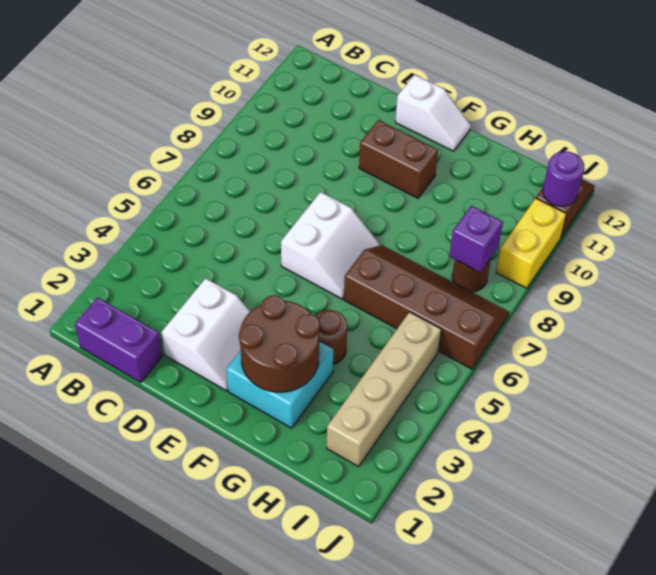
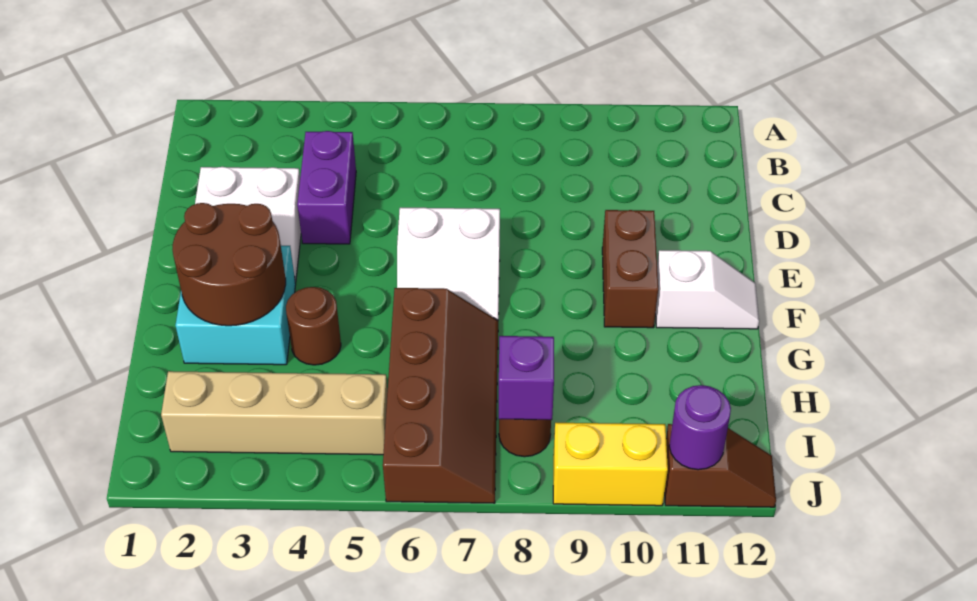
purple brick B1:C1 level 1 -> purple brick C4:D4 level 1
white slope E12:F12 level 1 top E -> white slope F11:F12 level 1 top 11

